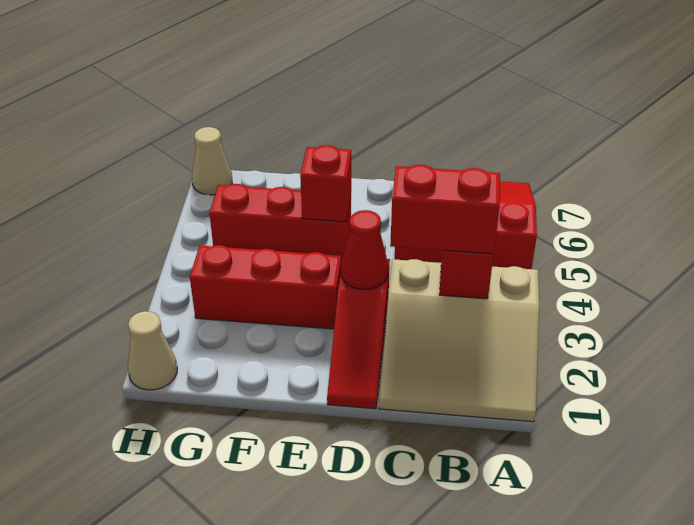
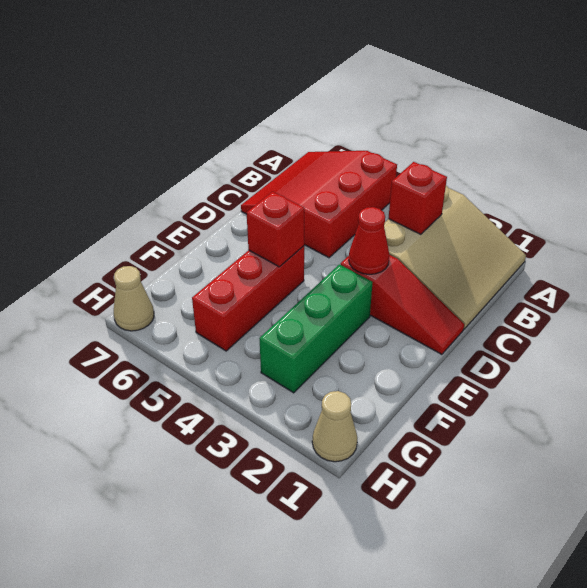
red brick B3:C3 level 3 -> none
red brick E3:G3 level 1 -> green brick E3:G3 level 1

